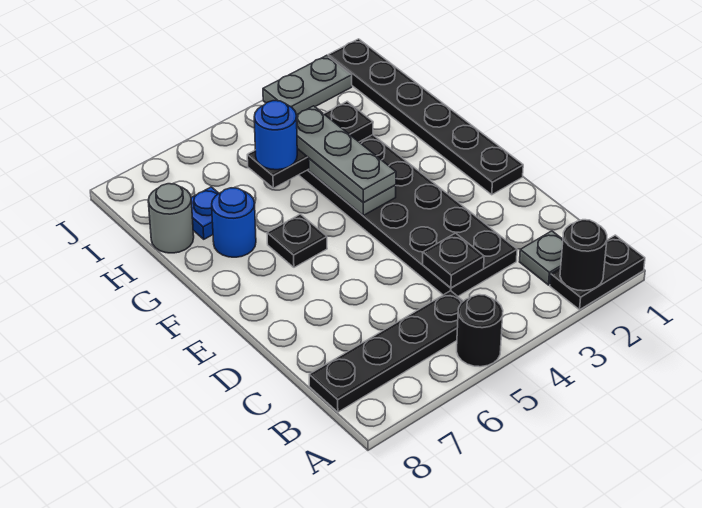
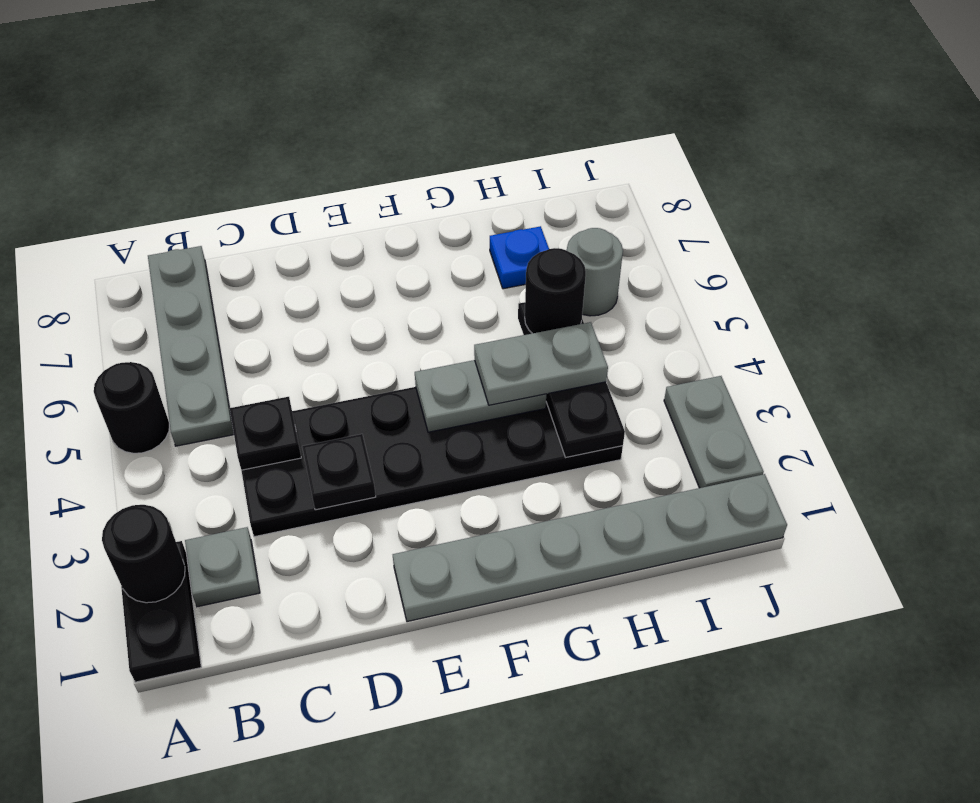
black plate B5:B8 level 1 -> grey plate B5:B8 level 1
black plate E1:J1 level 1 -> grey plate E1:J1 level 1
grey plate F4:H4 level 3 -> grey plate G4:H4 level 3
black plate F6 level 1 -> black plate D3 level 2
blue round brick G7 level 1 -> none
blue round brick H5 level 3 -> black round brick H5 level 3
grey round brick H8 level 1 -> grey round brick I6 level 1

